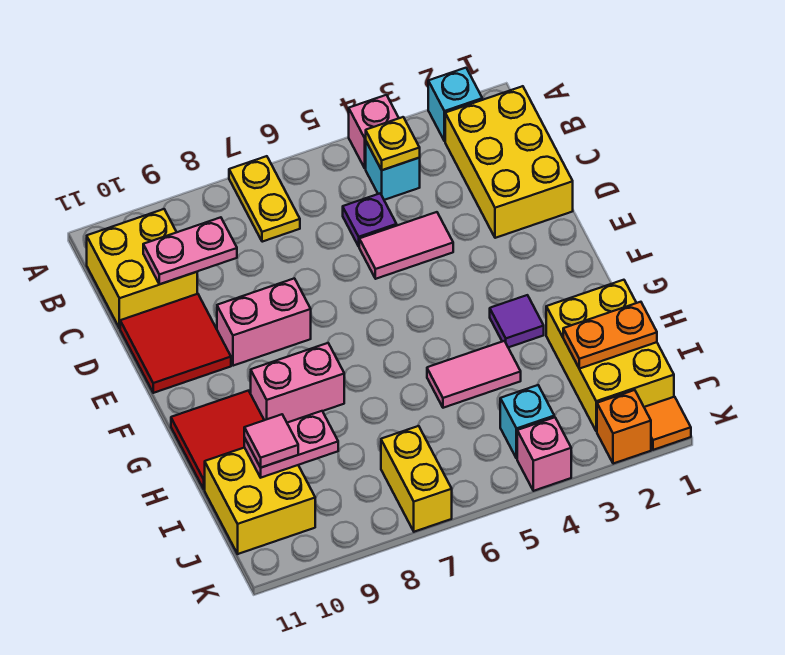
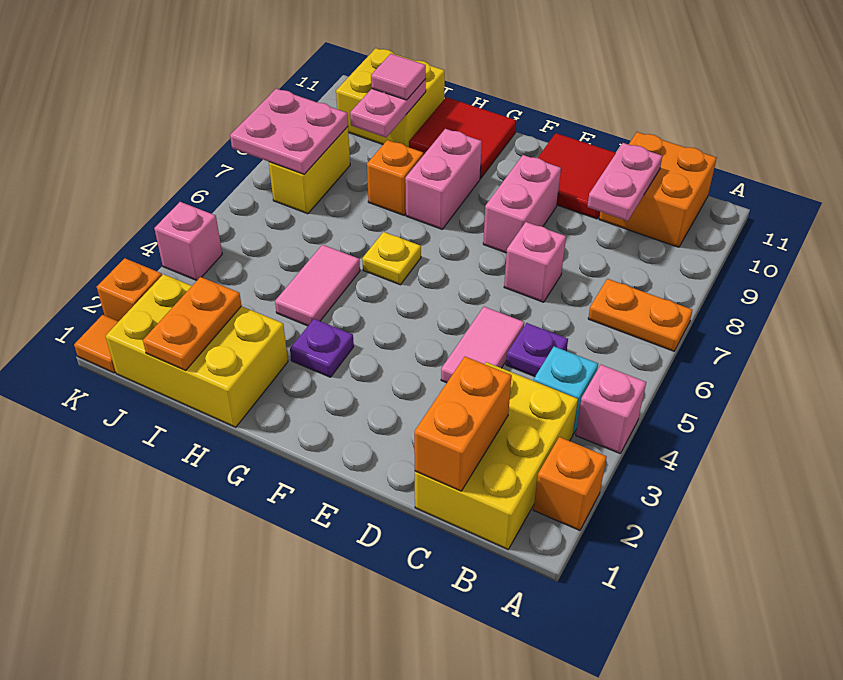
cyan brick A2 level 1 -> orange brick A2 level 1
yellow plate A7:B7 level 1 -> orange plate A7:B7 level 1
yellow brick B1:D2 level 1 -> yellow brick B1:C3 level 1
yellow plate B4 level 2 -> yellow plate G6 level 1
yellow brick B10:C11 level 1 -> orange brick B10:C11 level 1
none -> orange brick C1:C2 level 2
none -> pink brick D7 level 1
purple tile G3 level 1 -> purple plate G3 level 1
none -> orange brick H8 level 1
cyan brick J4 level 1 -> none
yellow brick J7:K7 level 1 -> yellow brick J7:J8 level 1
none -> pink plate J7:K8 level 2

